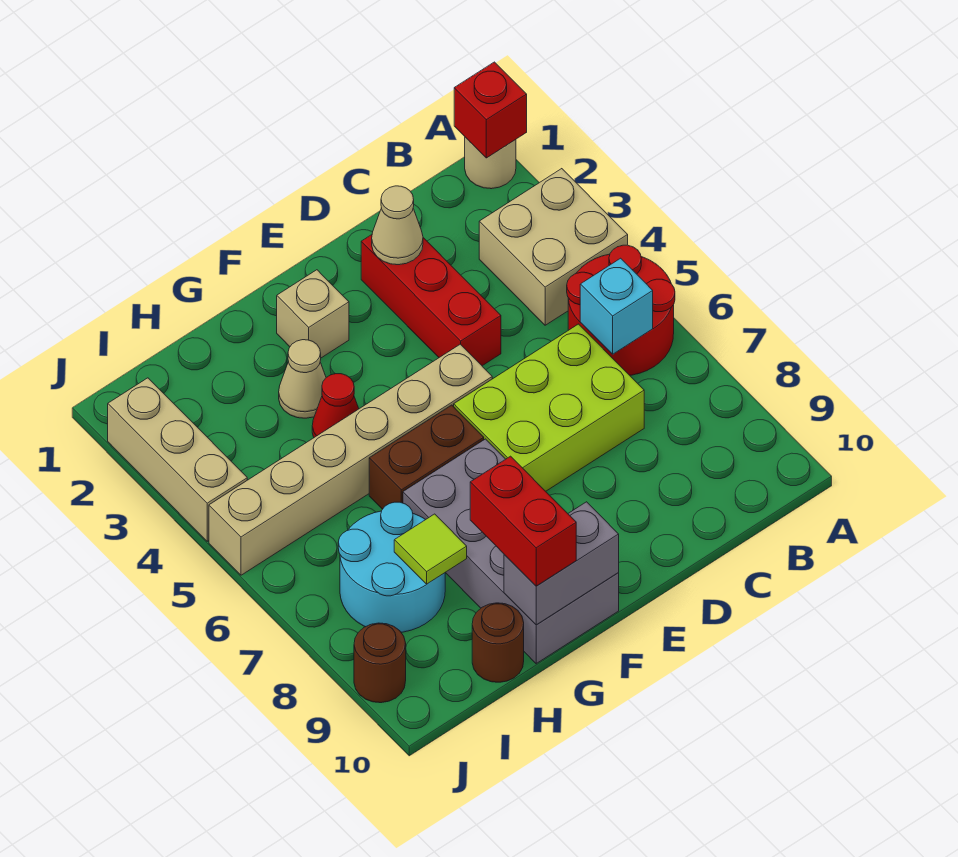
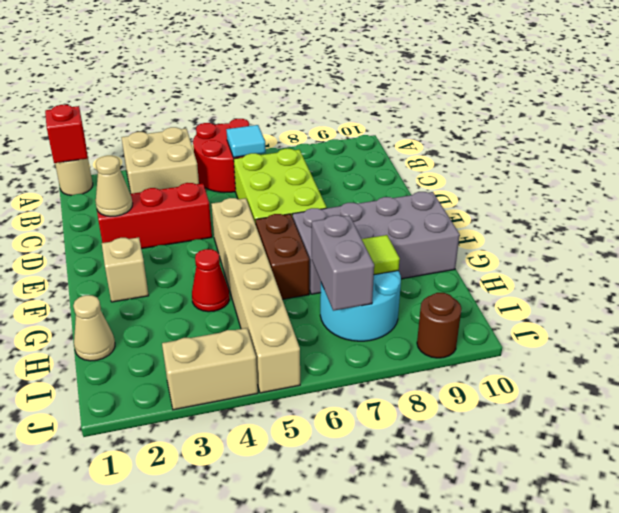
cyan brick B6 level 2 -> cyan tile B6 level 2
grey brick F10:G10 level 2 -> grey brick H7:I7 level 2
tan cone G3 level 1 -> tan cone H1 level 1
red brick G9:G10 level 3 -> none
brown round brick H10 level 1 -> none
tan brick J2:J4 level 1 -> tan brick J3:J4 level 1

